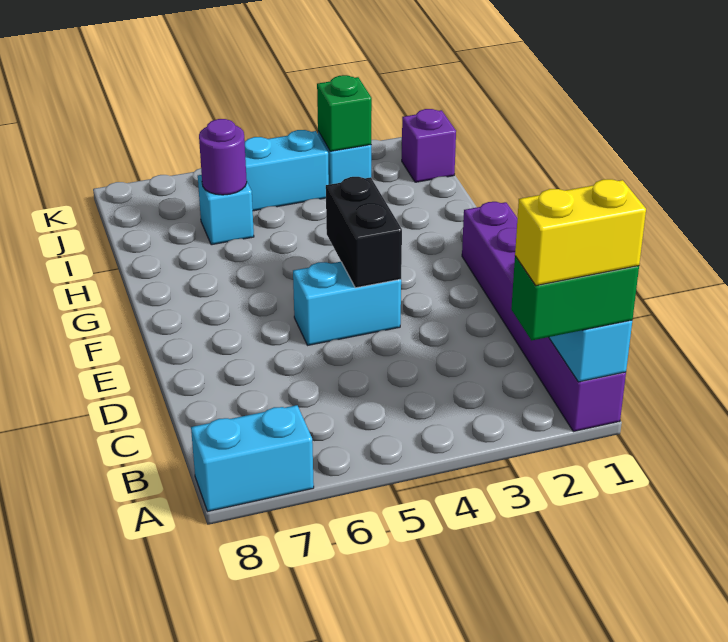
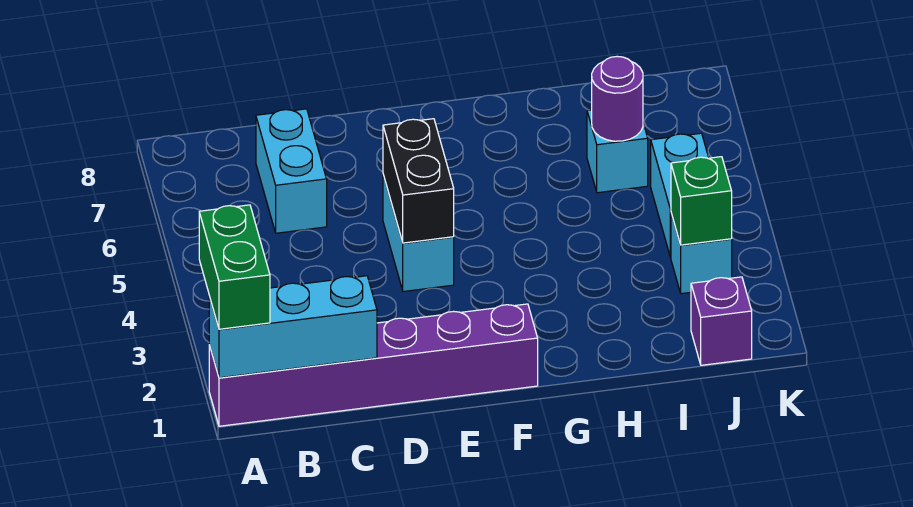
yellow brick A1:A2 level 4 -> none
cyan brick A7:A8 level 1 -> cyan brick C6:C7 level 1
black brick E4:F4 level 2 -> black brick E4:E5 level 2

